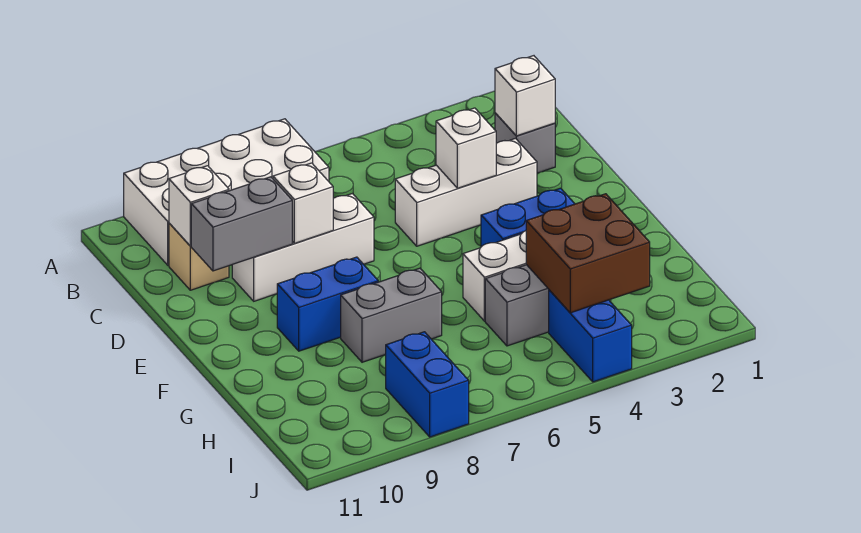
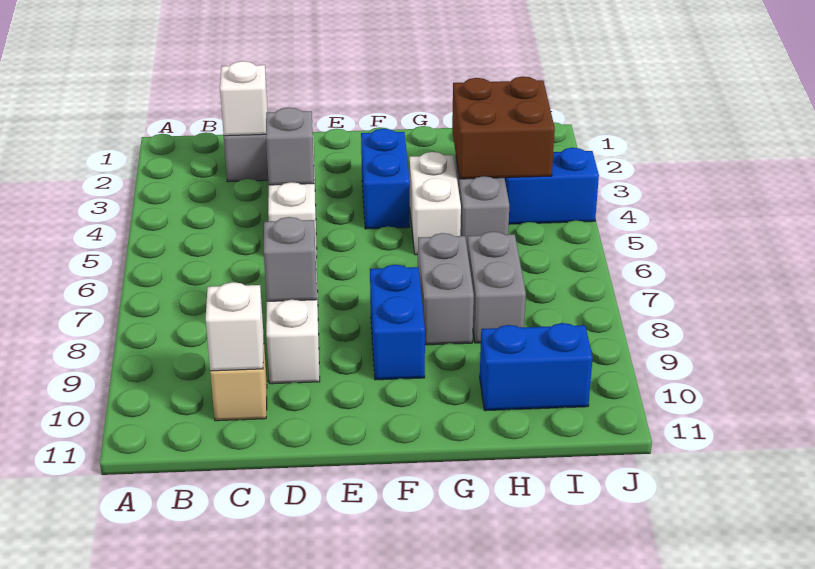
white brick A7:B10 level 1 -> none
white brick D4 level 2 -> grey brick D4 level 2
white brick D8 level 2 -> grey brick D8 level 2
grey brick D9:D10 level 2 -> grey brick H7:H8 level 1
blue brick I8:J8 level 1 -> blue brick H10:I10 level 1

